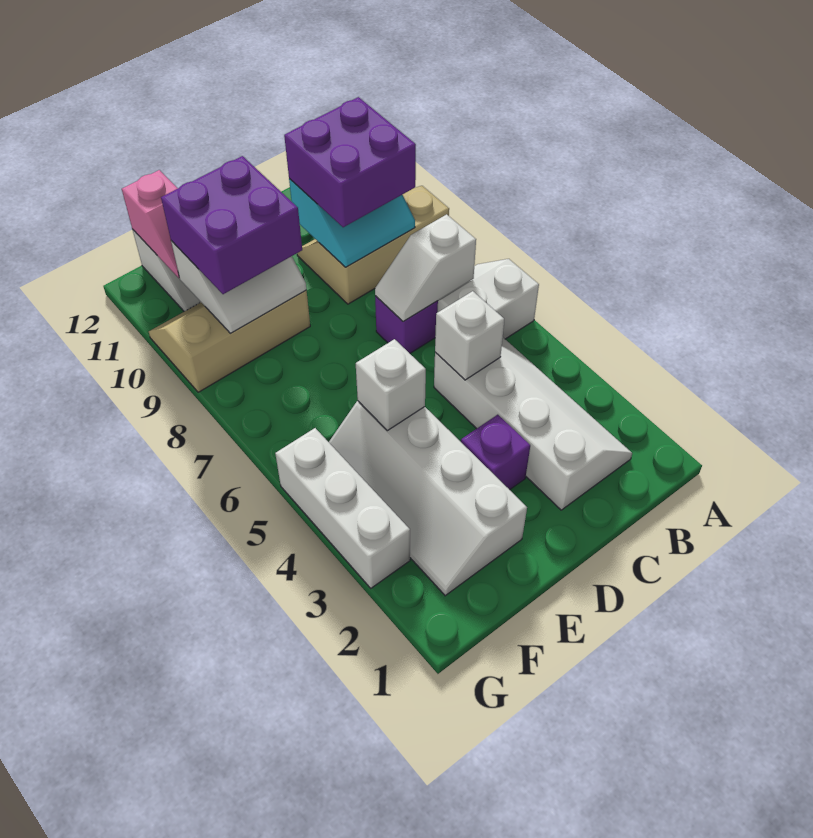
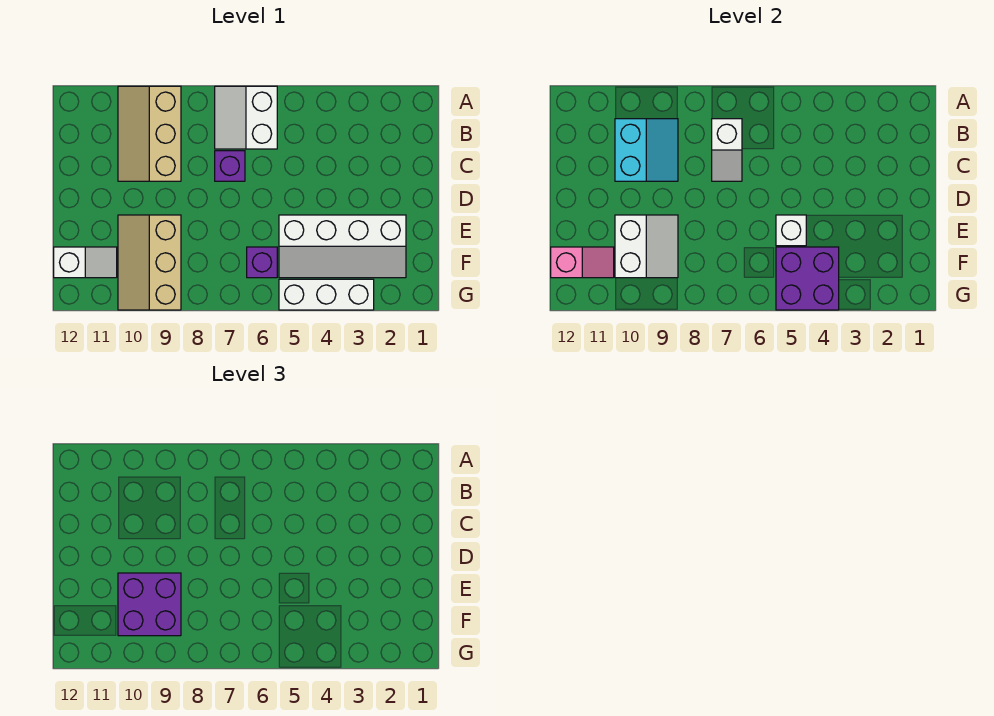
white slope B2:C5 level 1 top C -> none
purple brick B9:C10 level 3 -> purple brick F4:G5 level 2
white brick C5 level 2 -> none
purple brick D3 level 1 -> purple brick F6 level 1

